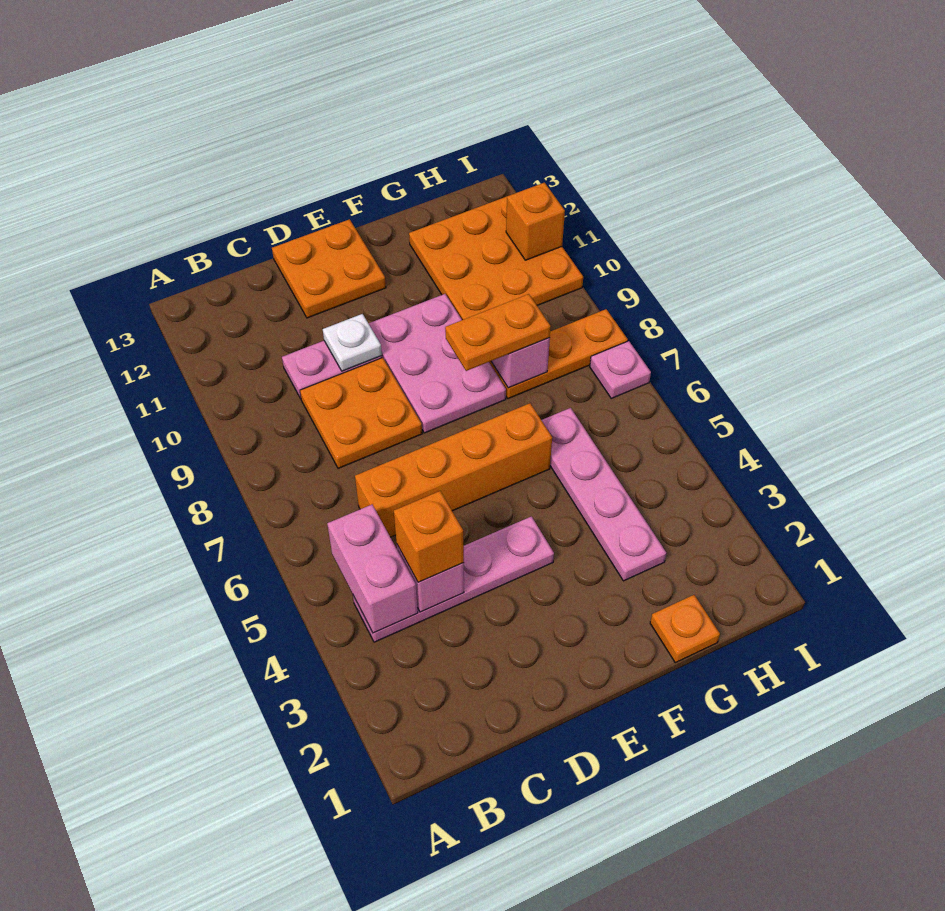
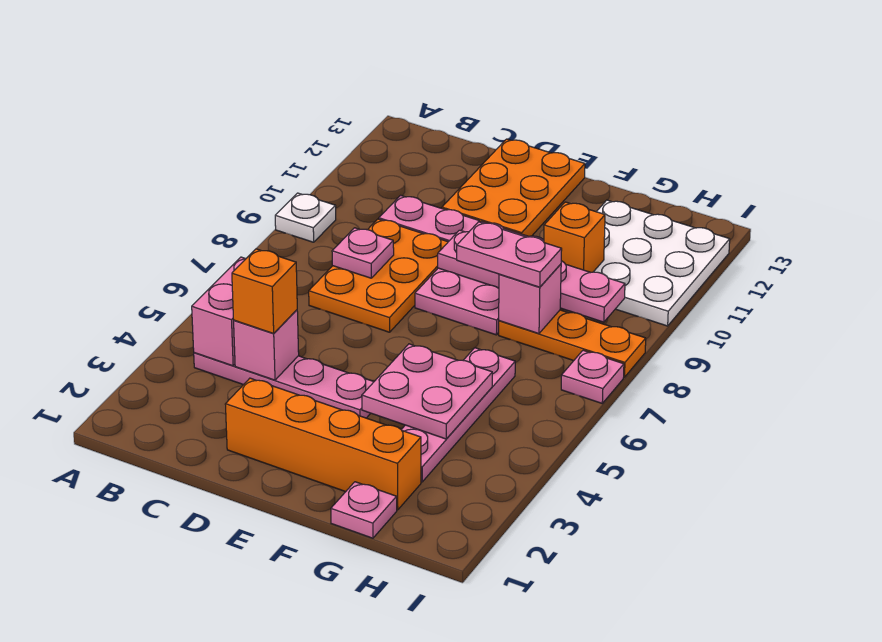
orange brick C6:F6 level 1 -> orange brick D2:G2 level 1
orange plate C8:D9 level 1 -> orange plate C7:D9 level 1
none -> pink plate C8 level 2
white plate D10 level 2 -> white plate A9 level 1
orange plate D12:E13 level 1 -> orange plate D11:E13 level 1
none -> pink plate E9:H9 level 2
none -> pink plate F4:G5 level 2
orange plate F8:G8 level 3 -> pink plate F8:G8 level 3
orange plate G1 level 1 -> pink plate G1 level 1
orange plate G10:I12 level 1 -> white plate G10:I12 level 1
orange brick I11 level 2 -> orange brick G10 level 2

